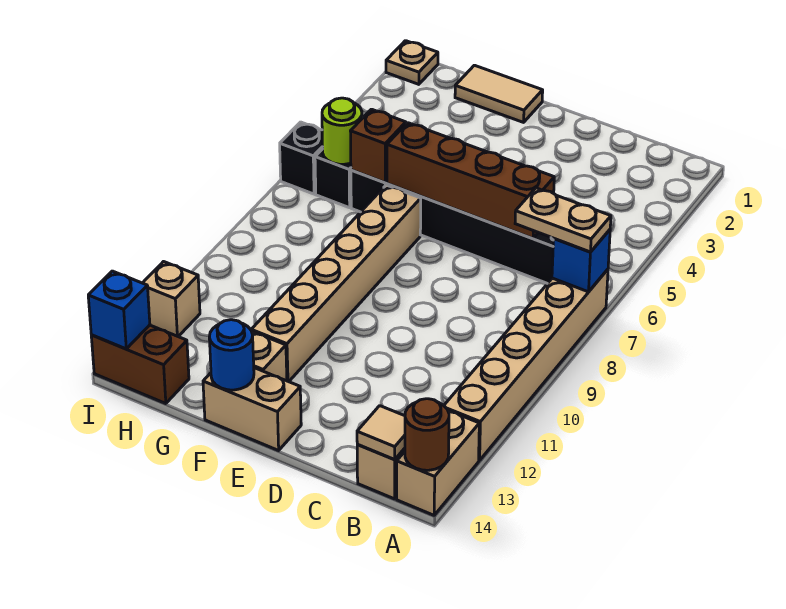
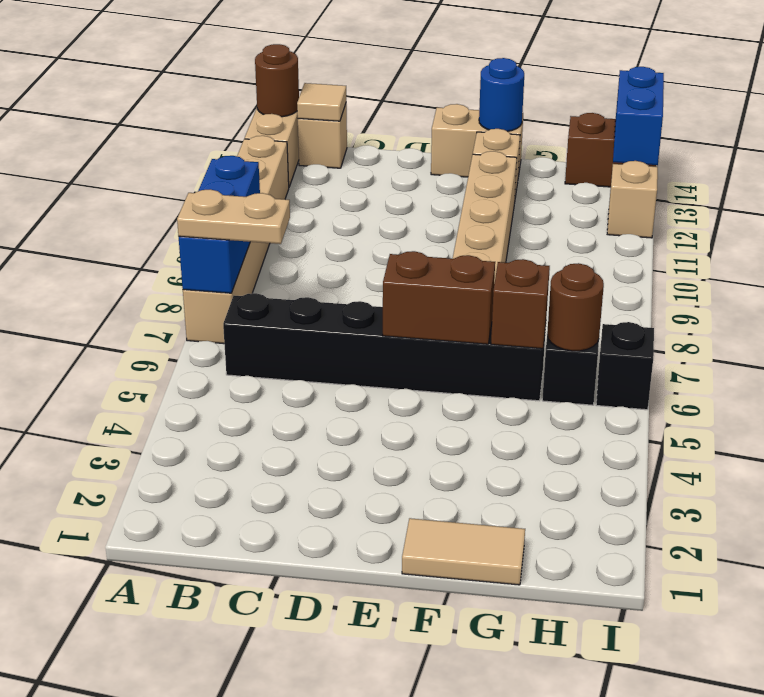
blue brick A7 level 2 -> blue brick A7:A9 level 2
brown brick C6:F6 level 2 -> brown brick E6:F6 level 2
lime round brick H6 level 2 -> brown round brick H6 level 2
tan plate I1 level 1 -> none
blue brick I14 level 2 -> blue brick I13:I14 level 2

